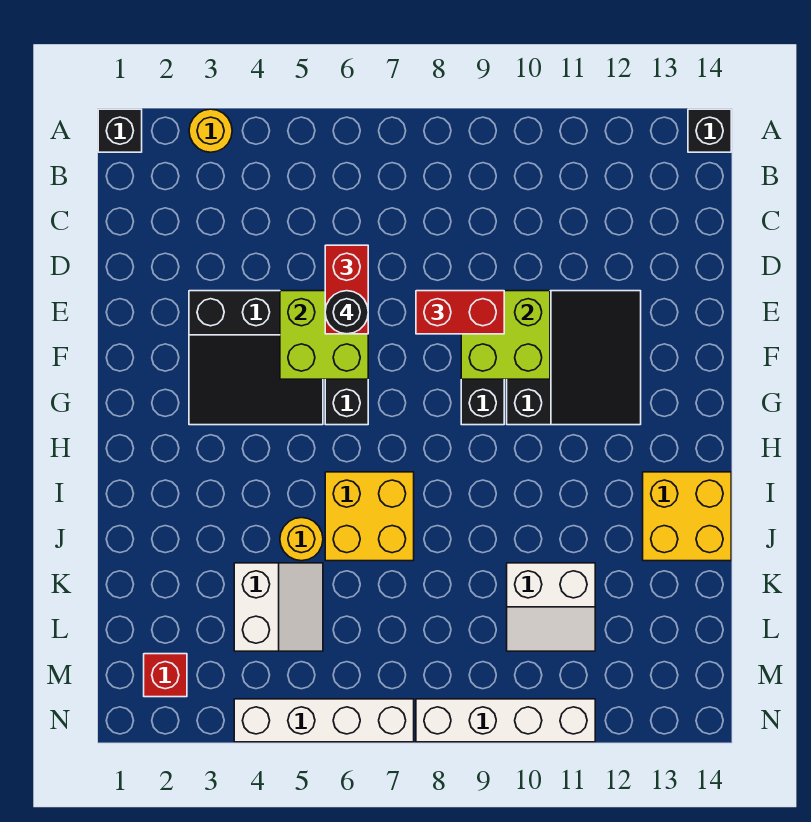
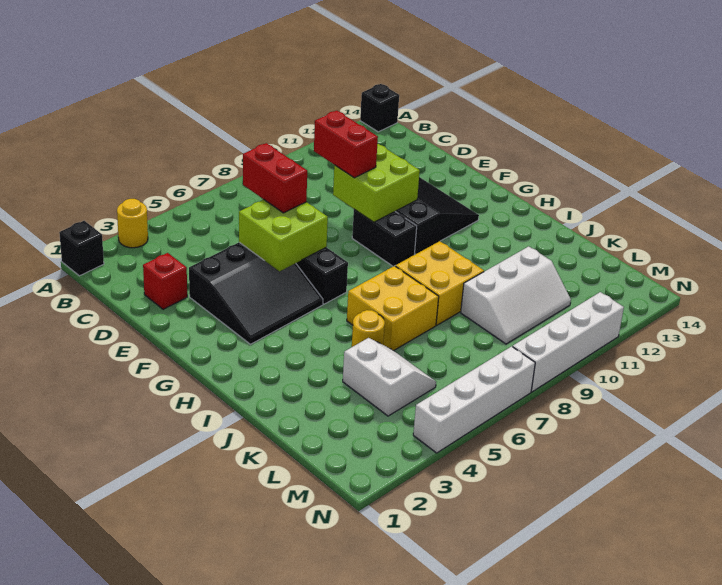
black round brick E6 level 4 -> none
red brick E8:E9 level 3 -> red brick D9:E9 level 3
yellow brick I13:J14 level 1 -> yellow brick I8:J9 level 1
white slope K10:L11 level 1 top K -> white slope K9:L11 level 1 top K
red brick M2 level 1 -> red brick D2 level 1

